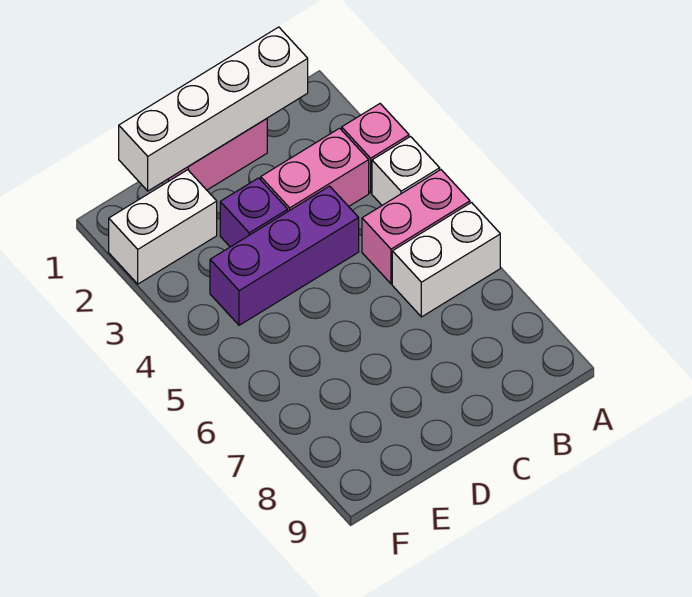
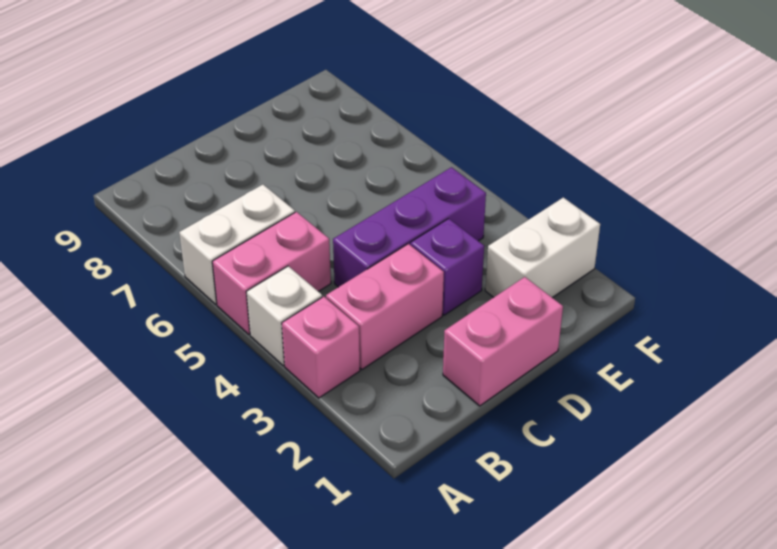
white brick B1:E1 level 2 -> none

